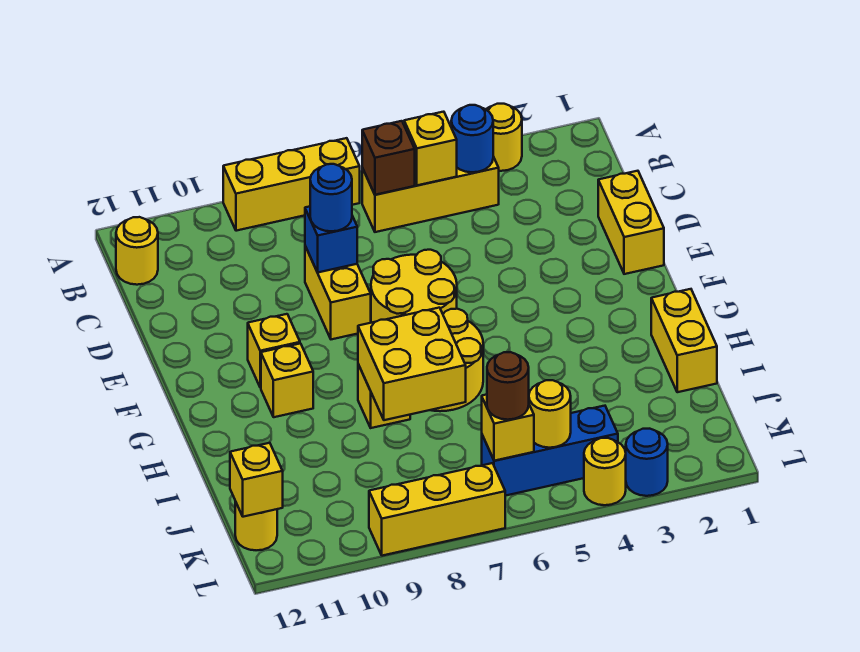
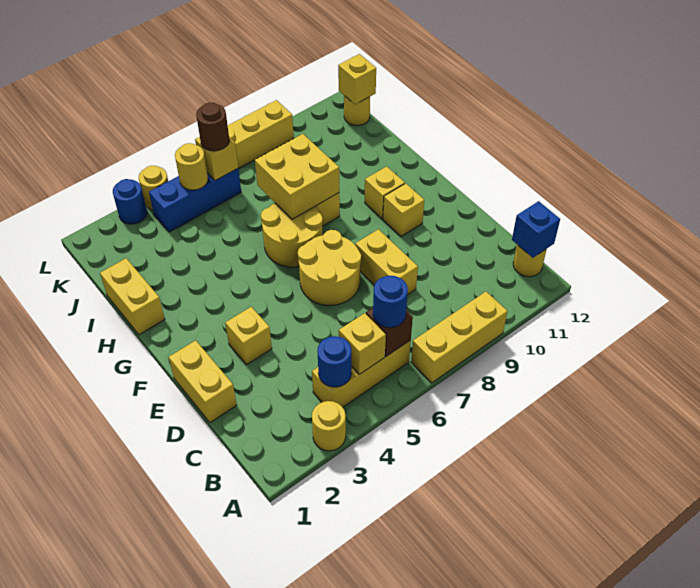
blue brick D8 level 2 -> blue brick B12 level 2
blue round brick D8 level 3 -> blue round brick B6 level 3
none -> yellow brick E3 level 1

